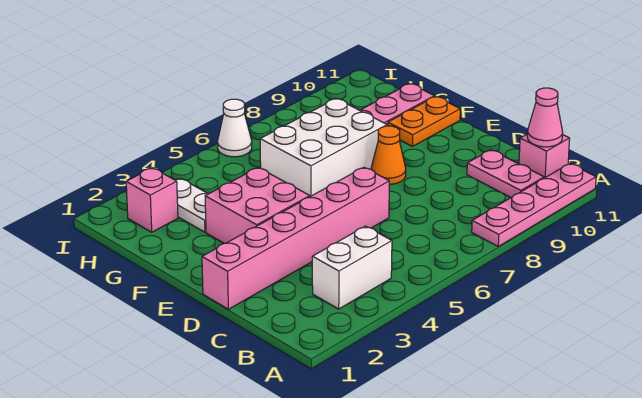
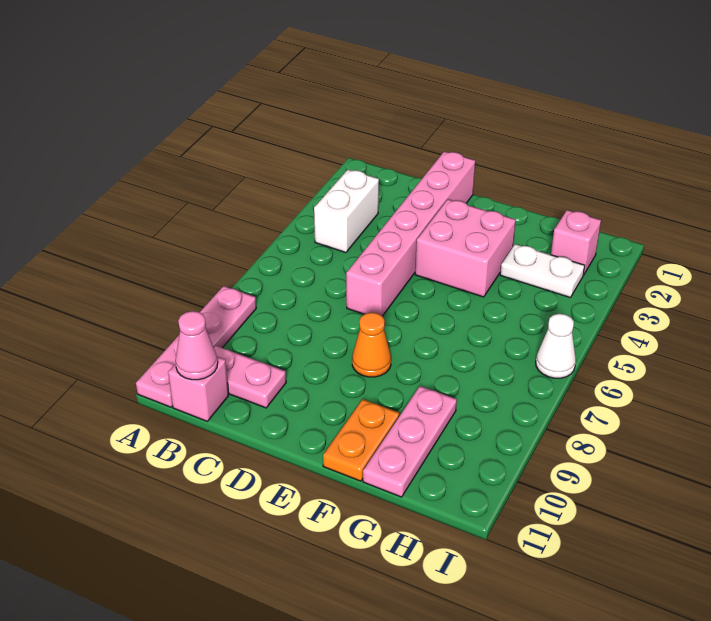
white brick F6:G8 level 1 -> none

